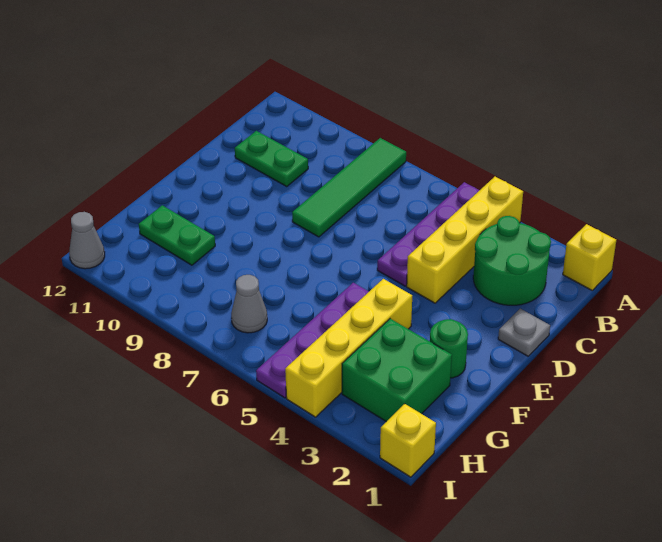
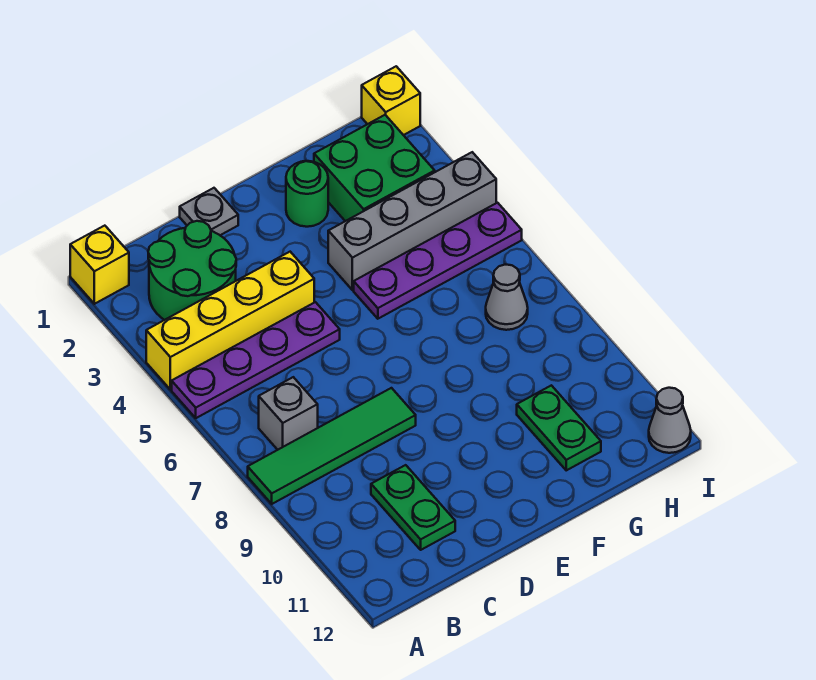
none -> grey brick B7 level 1
yellow brick F4:I4 level 1 -> grey brick F4:I4 level 1

